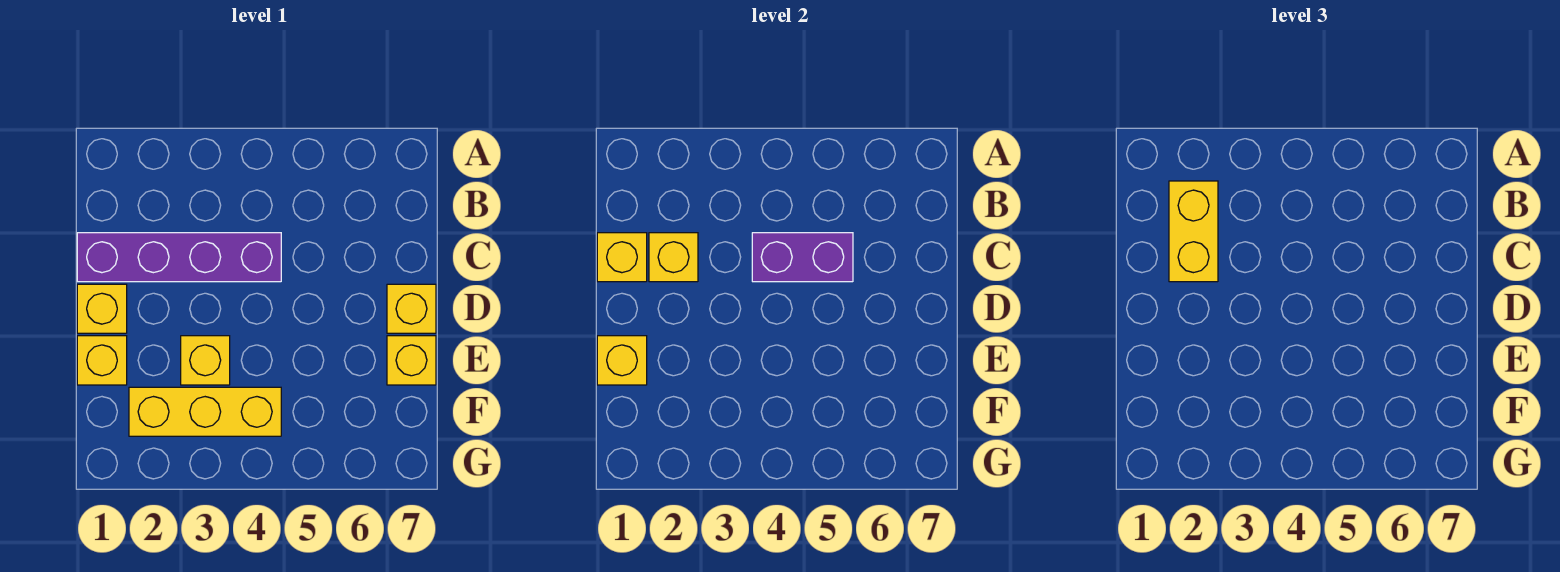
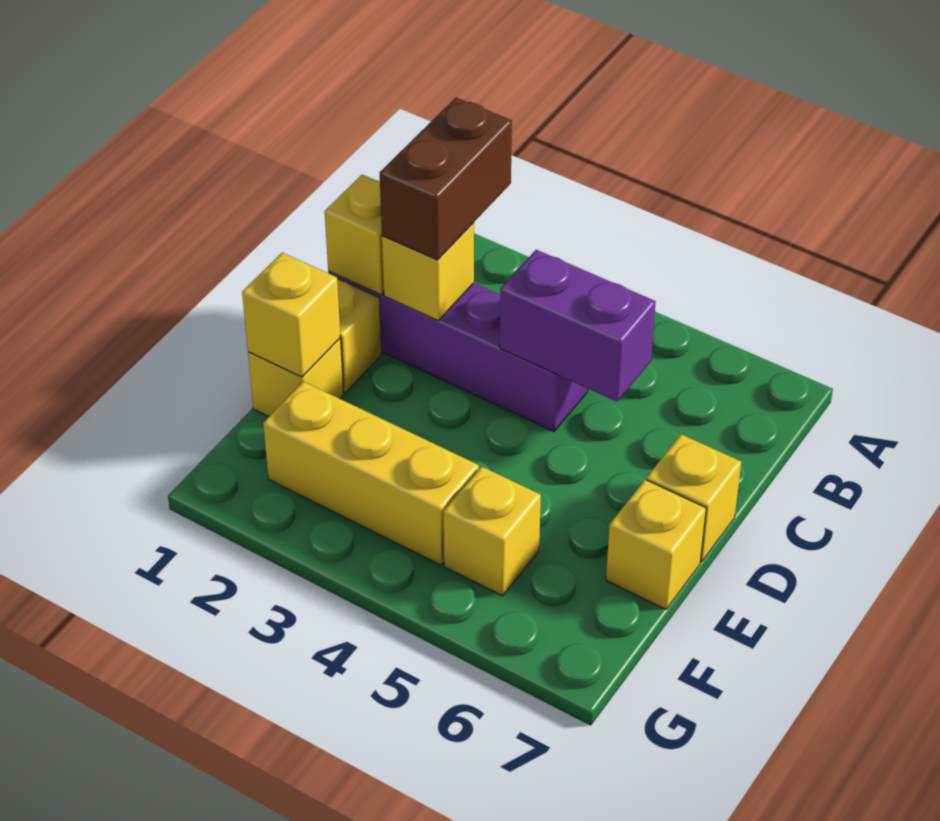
yellow brick B2:C2 level 3 -> brown brick B2:C2 level 3
yellow brick E3 level 1 -> yellow brick F5 level 1

